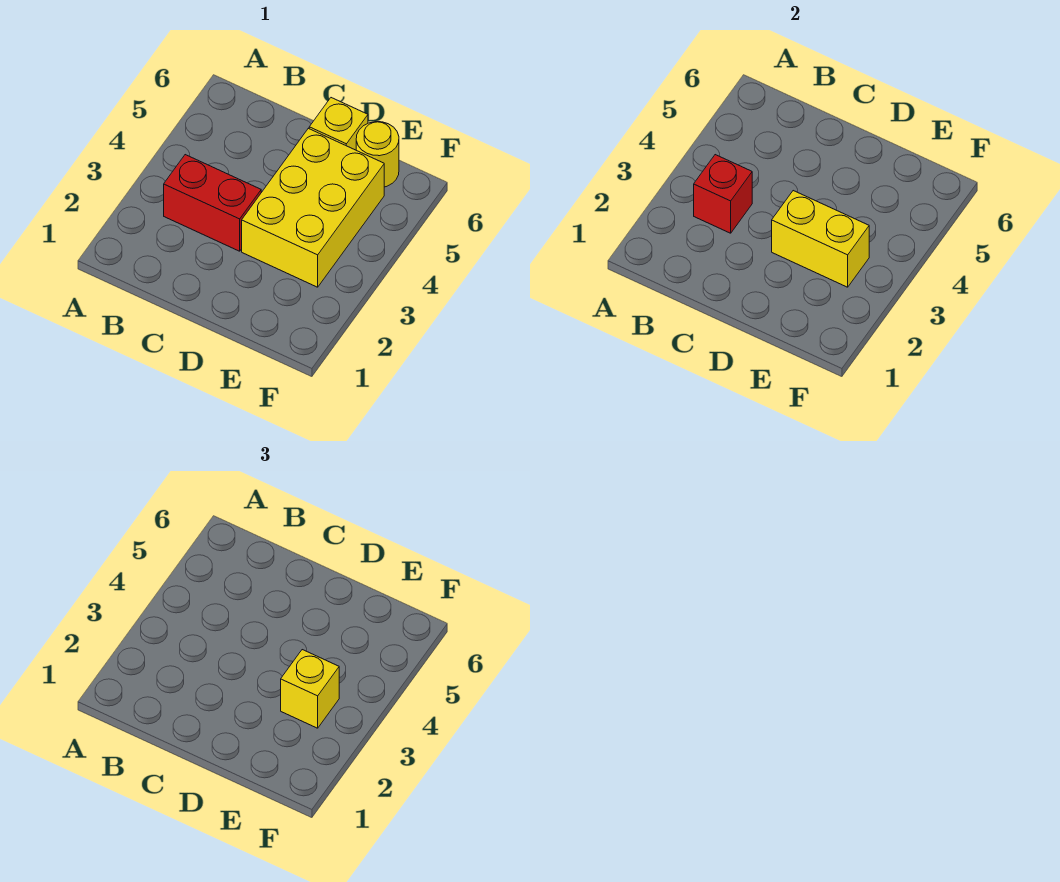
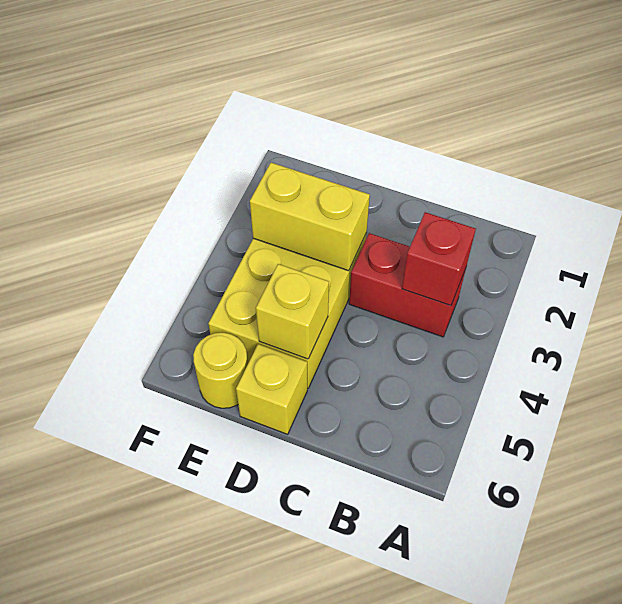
yellow brick E3 level 3 -> yellow brick D5 level 2

